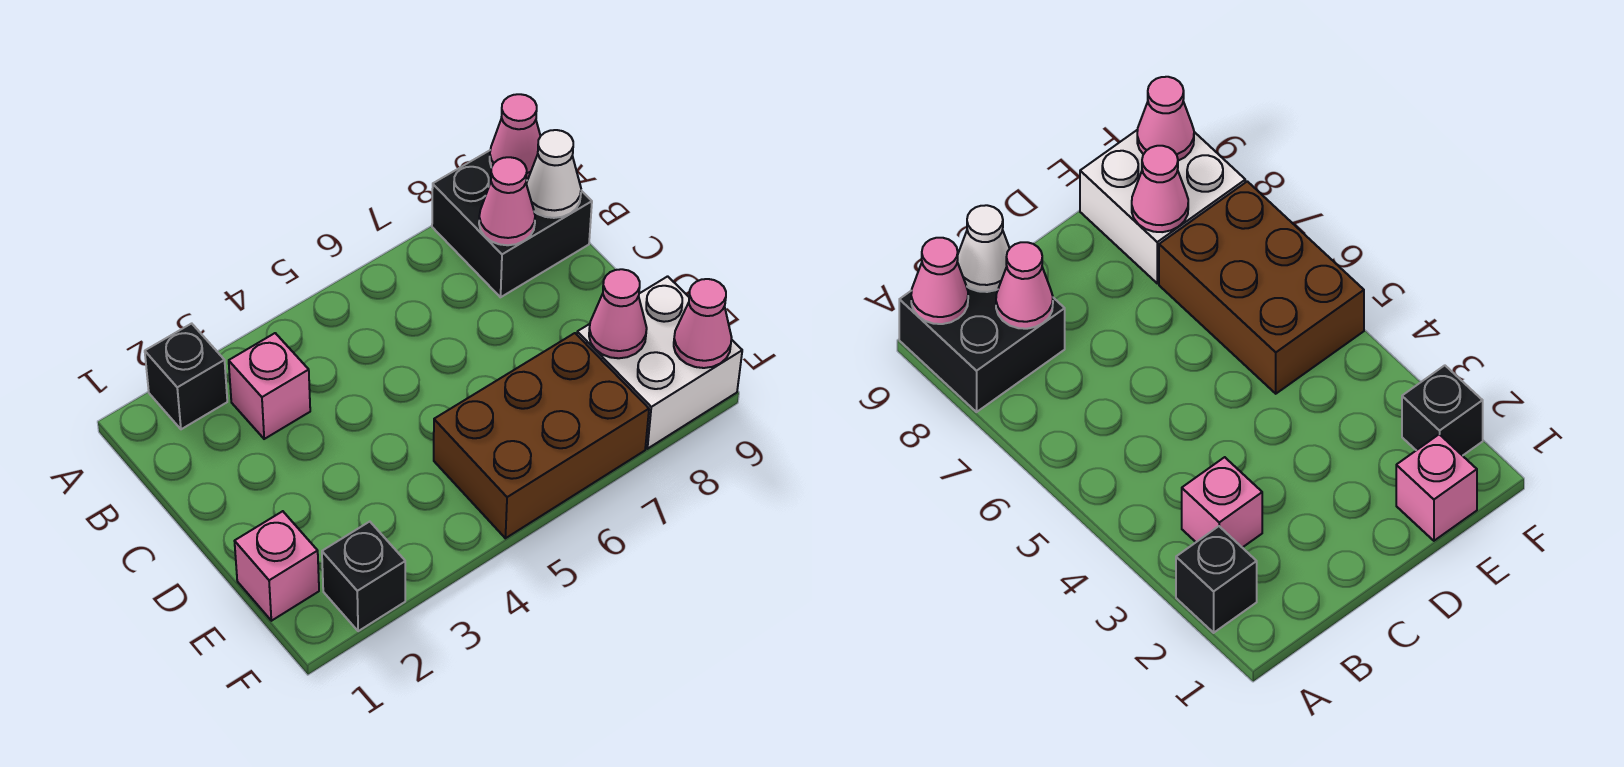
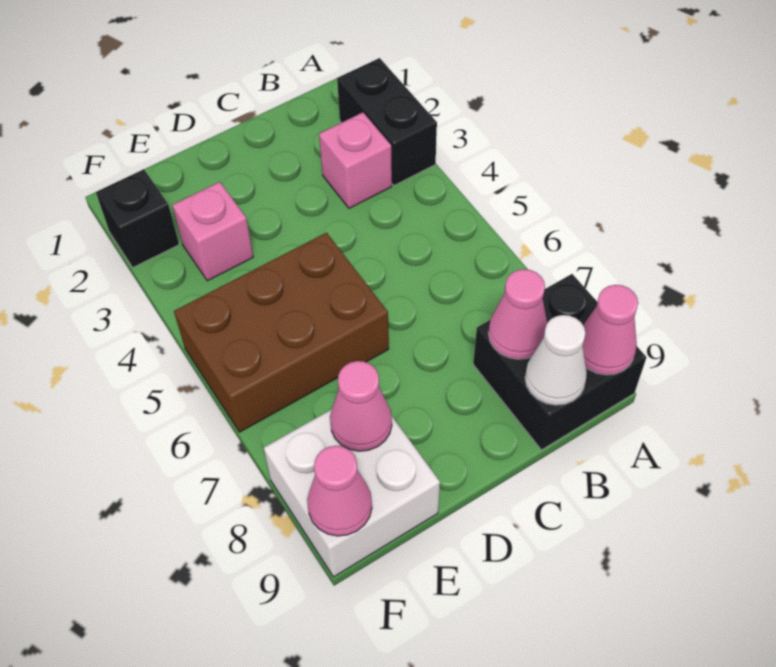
black brick A2 level 1 -> black brick A2:A3 level 1
pink brick E1 level 1 -> pink brick E3 level 1
brown brick E5:F7 level 1 -> brown brick D5:F6 level 1

